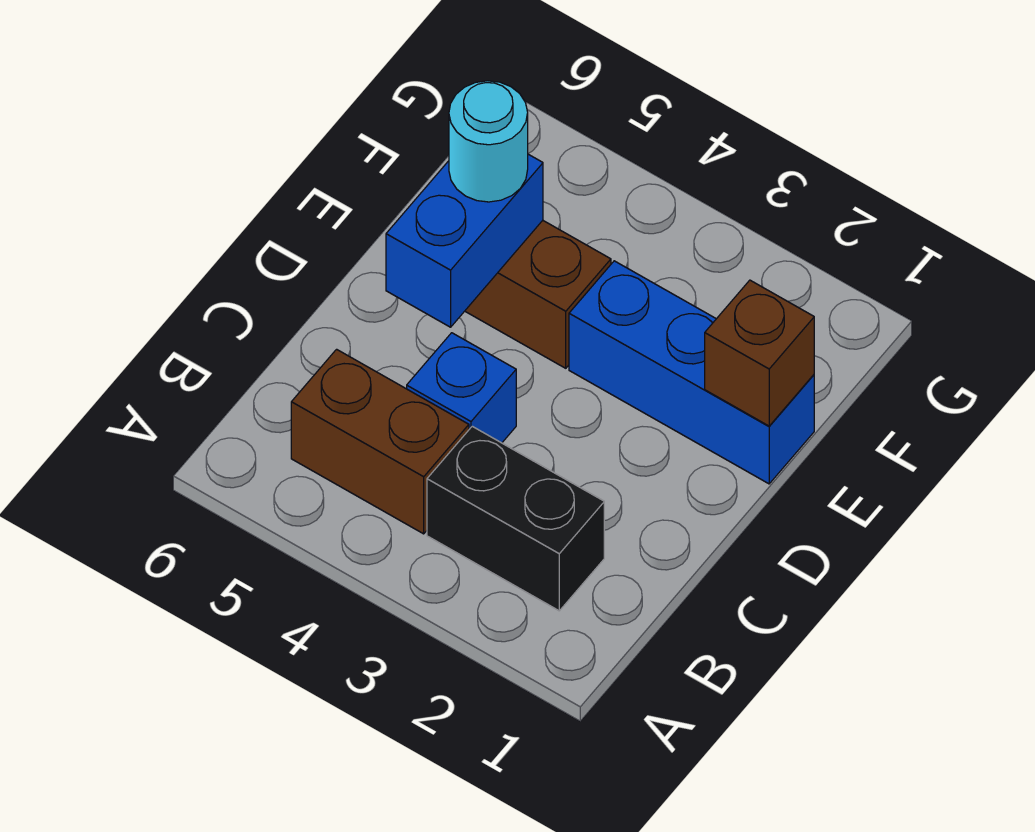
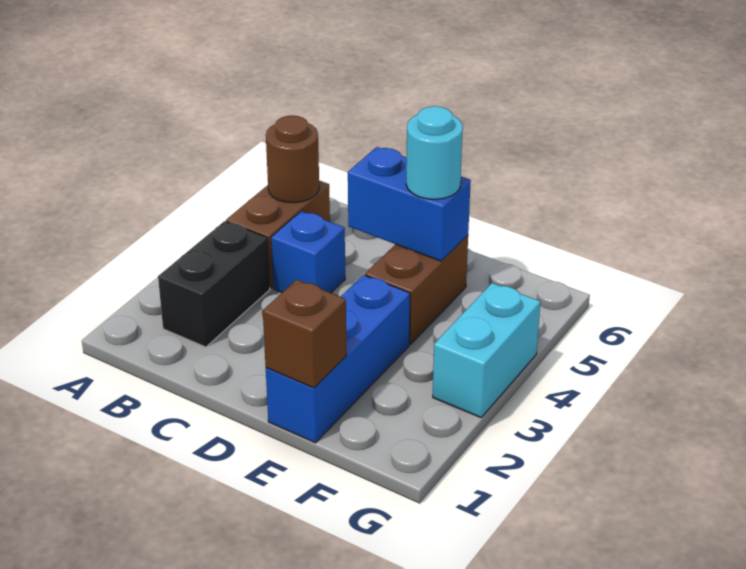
none -> brown round brick B5 level 2
none -> cyan brick G3:G4 level 1

